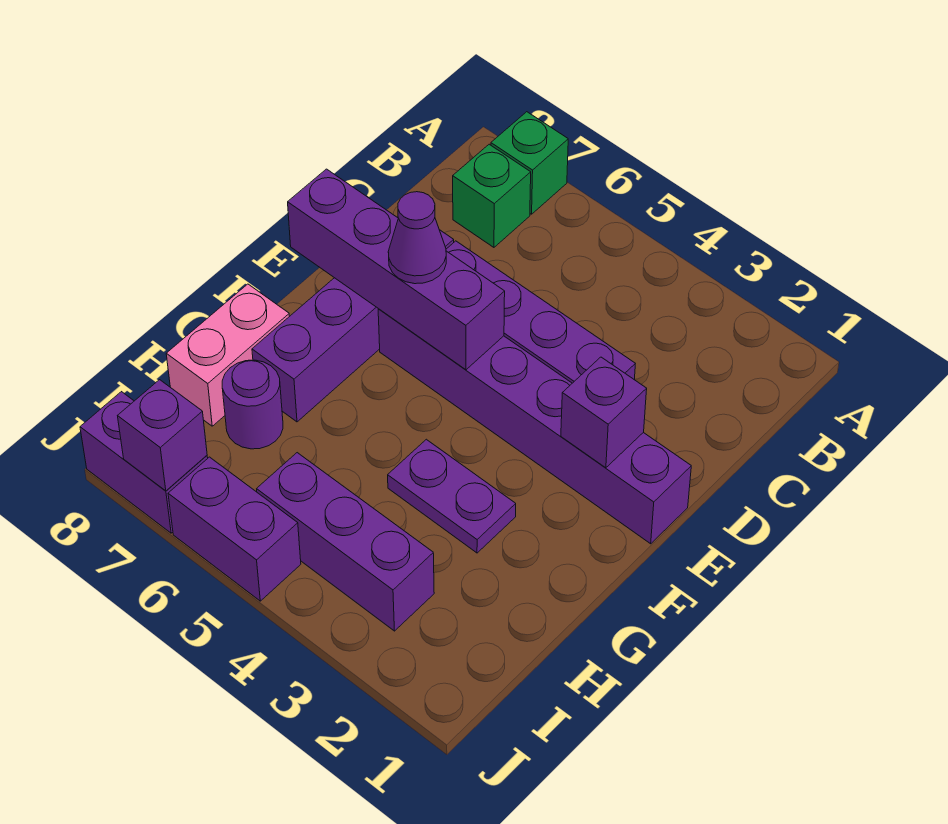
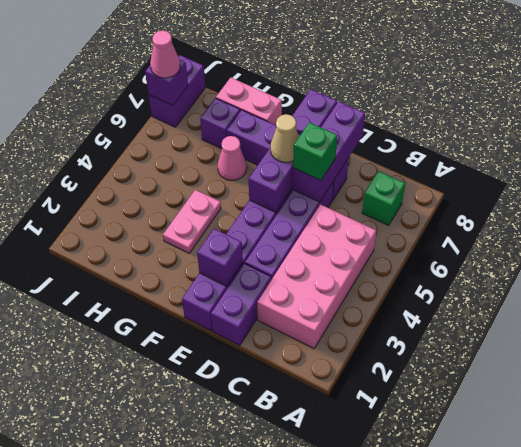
green brick A7 level 1 -> green brick D6 level 3
none -> pink brick B2:C5 level 1
purple cone E6 level 3 -> tan cone E6 level 3
purple plate G3:G4 level 1 -> pink plate G3:G4 level 1
none -> pink cone G6 level 1
purple round brick H7 level 1 -> purple brick H7 level 1
purple brick I3:I5 level 1 -> purple brick D6:D8 level 2
purple brick J5:J6 level 1 -> purple brick D1:D2 level 1
none -> pink cone J7 level 3

